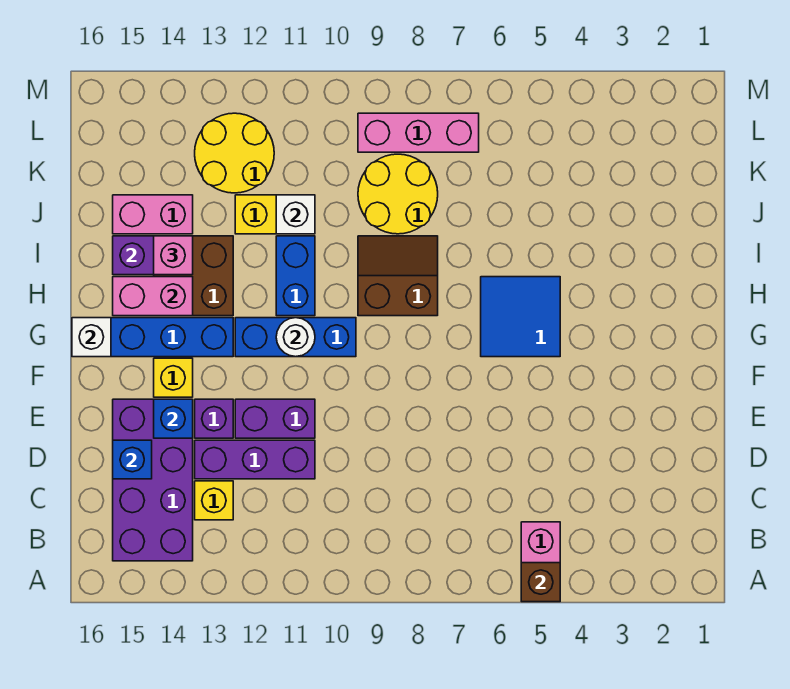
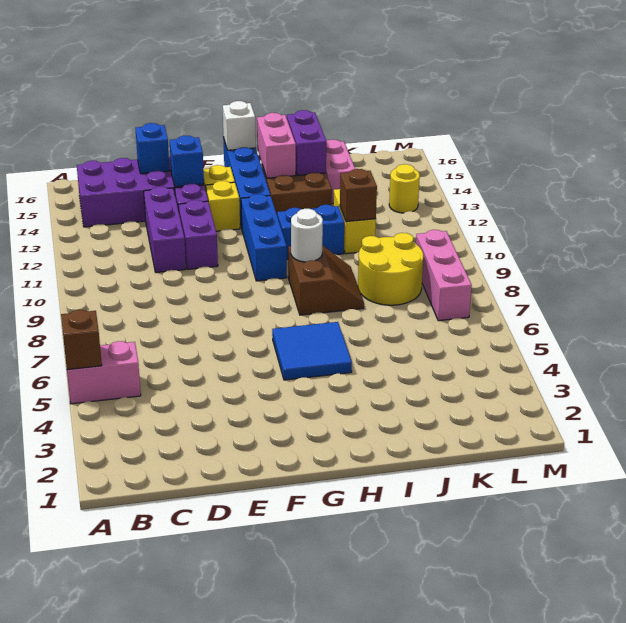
yellow brick C13 level 1 -> yellow brick F13 level 1
white round brick G11 level 2 -> white round brick H9 level 2
pink brick I14 level 3 -> none
white brick J11 level 2 -> brown brick J11 level 2
yellow round brick K12:L13 level 1 -> yellow round brick L13 level 1

